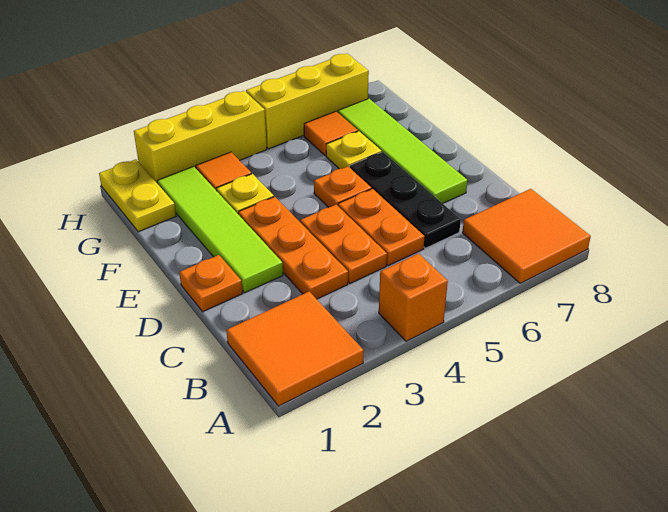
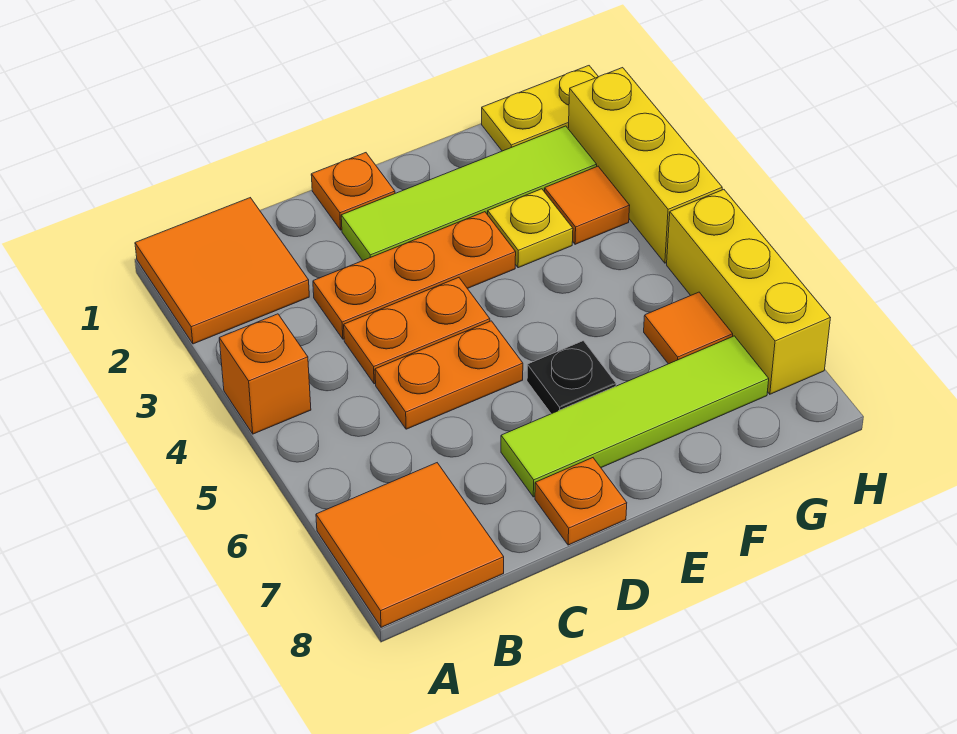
black plate C6:E6 level 1 -> black plate E6 level 1
orange plate E5 level 1 -> orange plate D8 level 1
yellow plate F6 level 1 -> none

